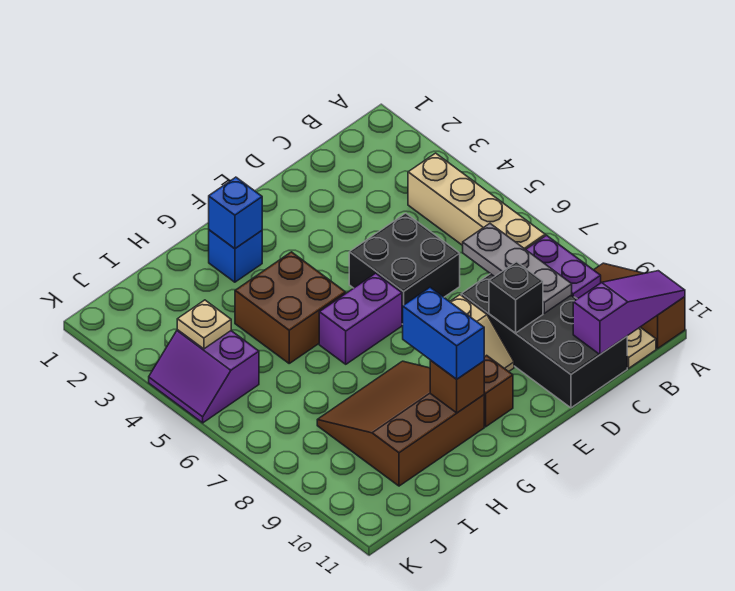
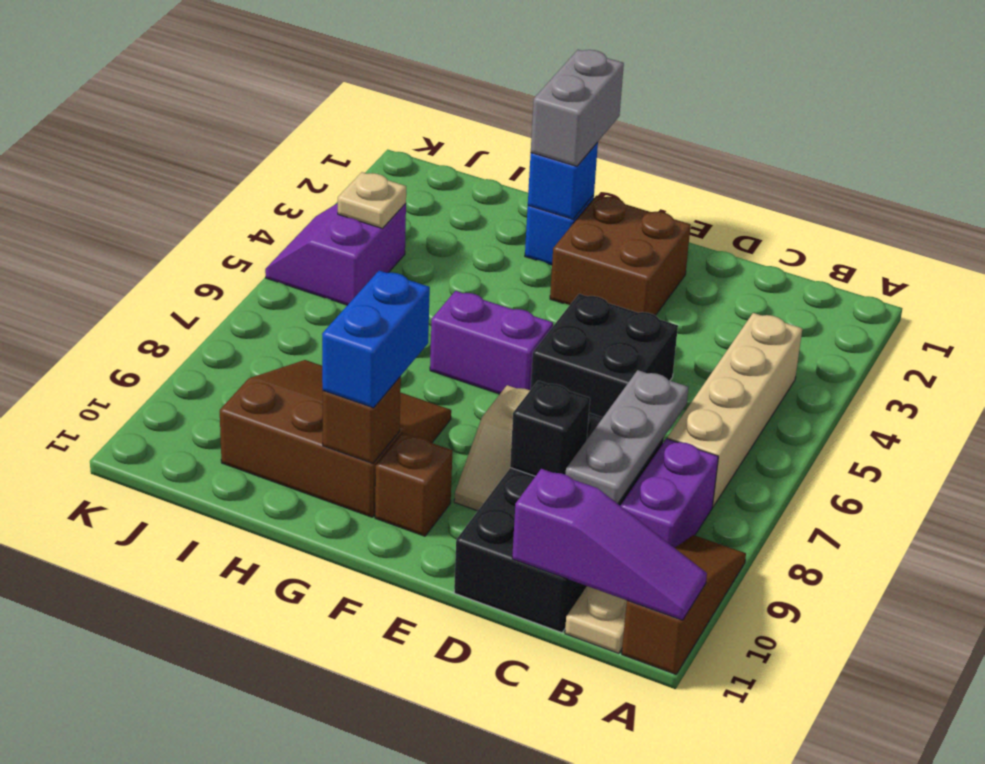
none -> grey brick G1:G2 level 3
brown brick G4:H5 level 1 -> brown brick E2:F3 level 1

